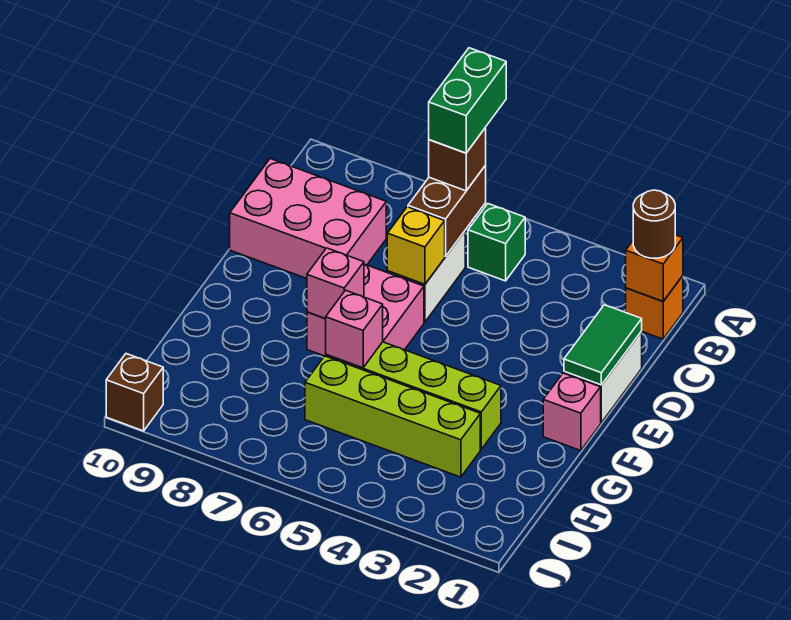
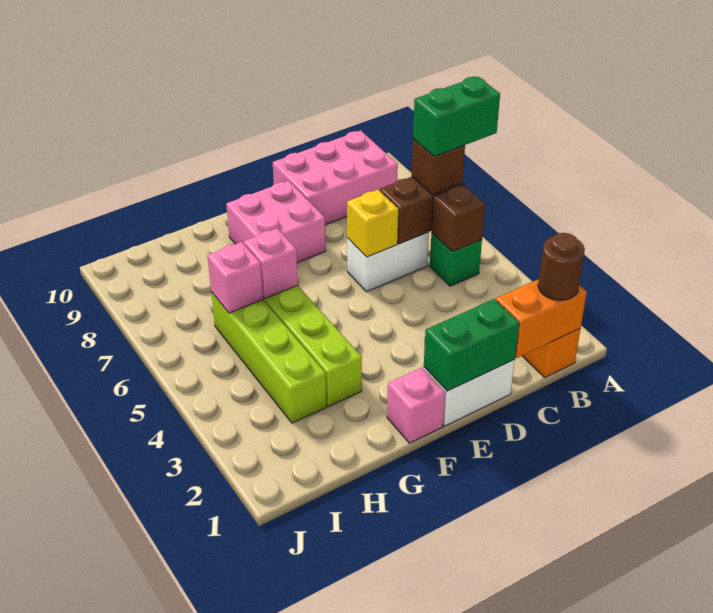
orange brick B1 level 2 -> orange brick B1:C1 level 2
pink brick C8:D10 level 1 -> pink brick B9:D10 level 1
green tile D1:E1 level 2 -> green brick D1:E1 level 2
pink brick E6:F7 level 1 -> pink brick E8:F9 level 1
pink brick F7 level 2 -> pink brick H6 level 2
brown brick J10 level 1 -> brown brick B5 level 2

